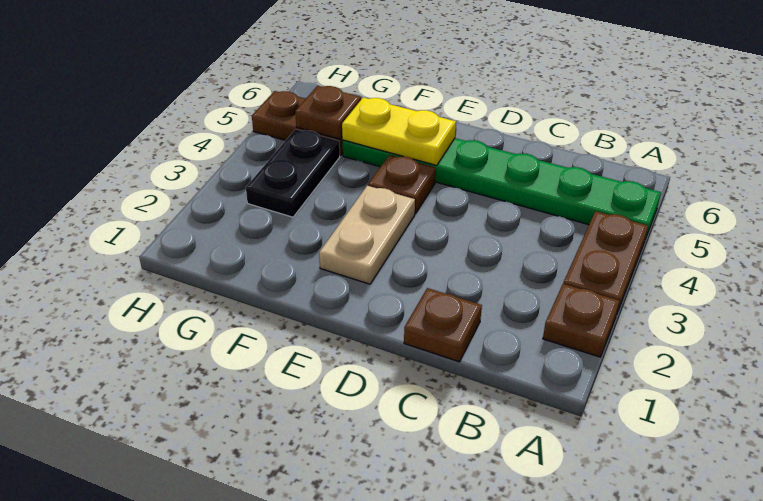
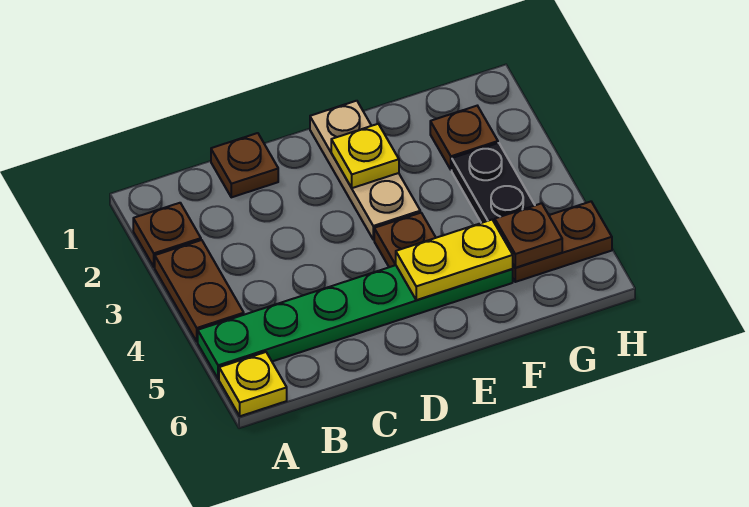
none -> yellow plate A6 level 1
tan plate E2:E3 level 1 -> tan plate E1:E3 level 1
none -> yellow plate E2 level 2
none -> brown plate G2 level 1

